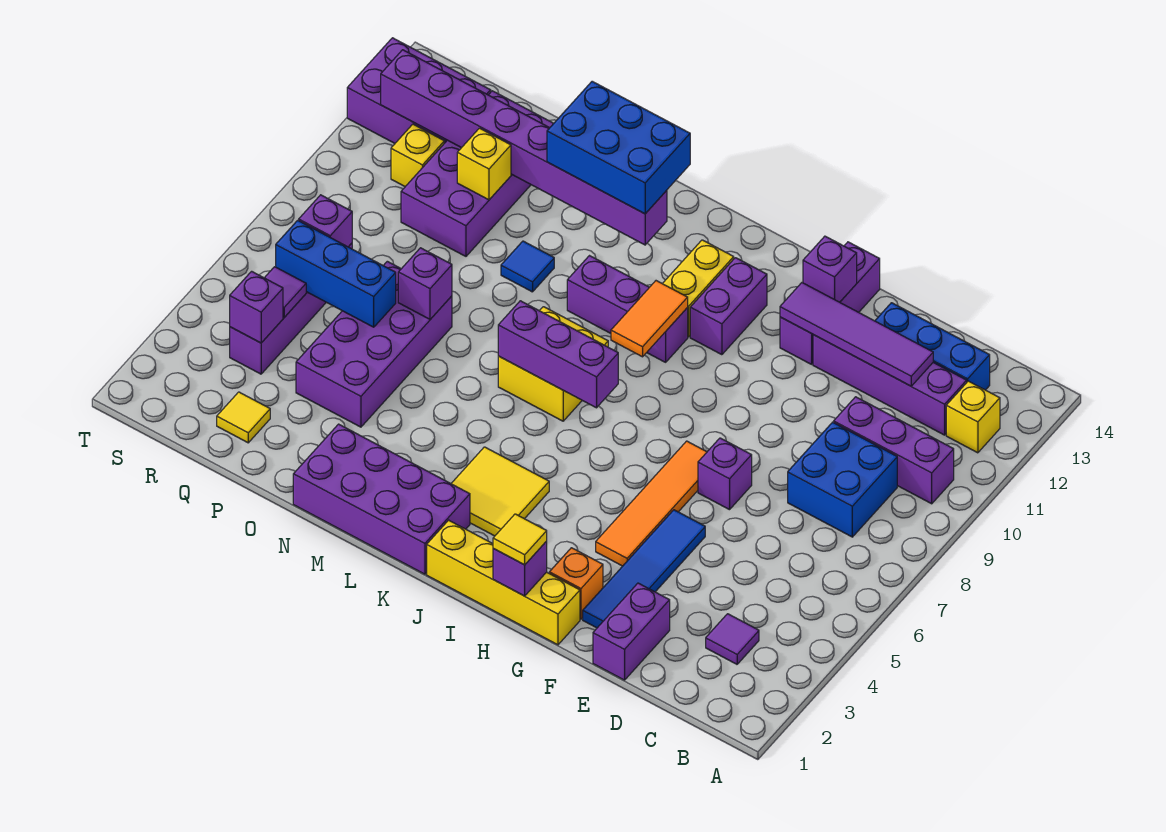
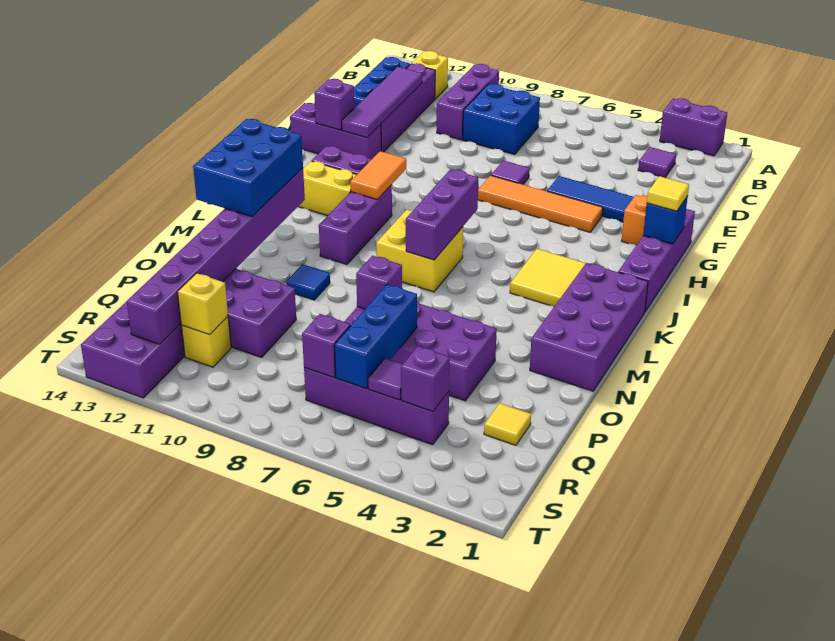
purple brick E1:E2 level 1 -> purple brick A2:A3 level 1
purple brick F7 level 1 -> purple tile F7 level 1
yellow brick G1:J1 level 1 -> purple brick G1:J1 level 1
purple brick H1 level 2 -> blue brick H1 level 2
orange tile J9:J10 level 2 -> orange tile I10:J10 level 2
yellow brick P11 level 2 -> yellow brick R11 level 2

